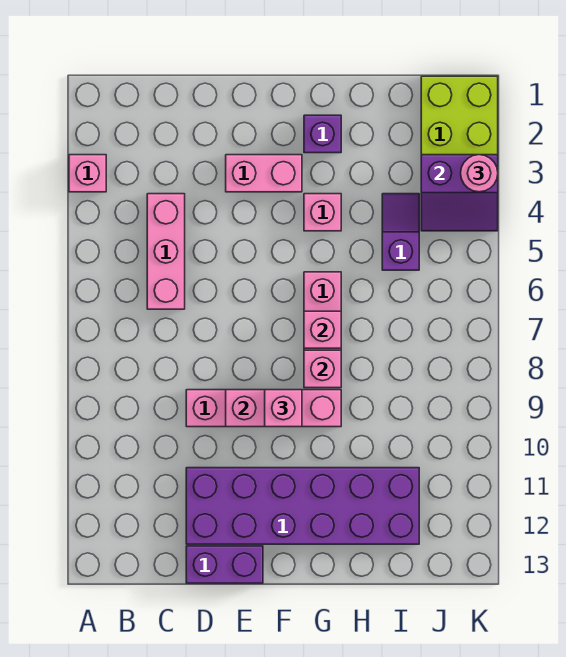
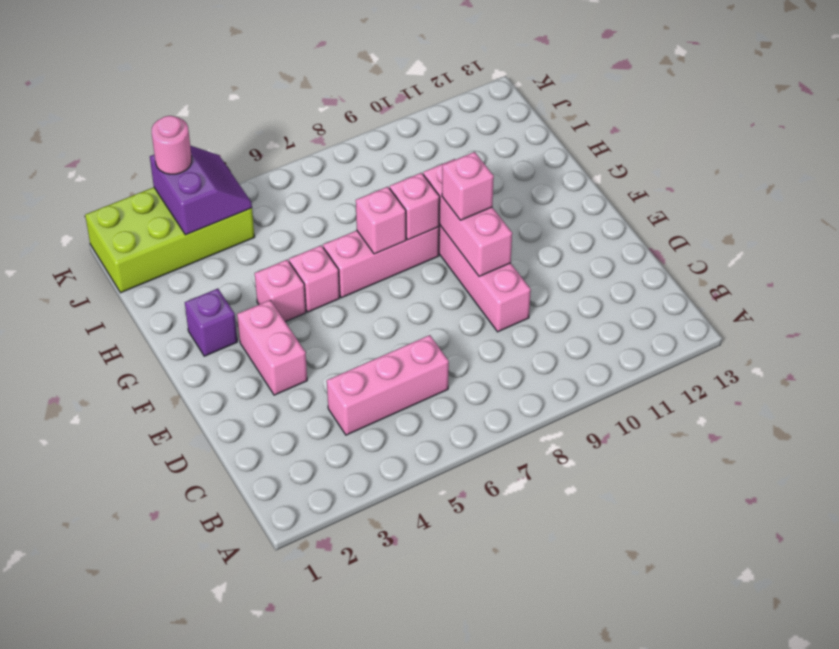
pink brick A3 level 1 -> pink brick G5 level 1
purple brick D11:I12 level 1 -> none
purple brick D13:E13 level 1 -> none
purple slope I4:I5 level 1 top 5 -> none

